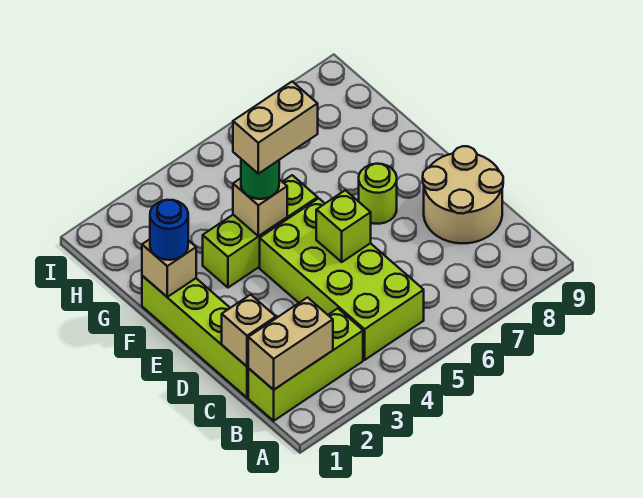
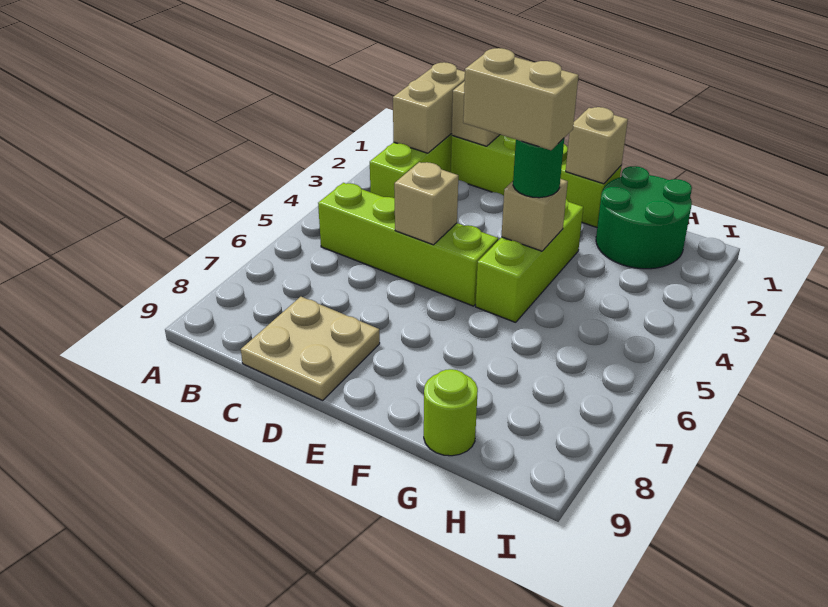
lime brick B4:E5 level 1 -> lime brick B5:E5 level 1
tan round brick C8:D9 level 1 -> tan plate C8:D9 level 1
lime brick D5 level 2 -> tan brick D5 level 2
lime round brick E7 level 1 -> lime round brick G9 level 1
blue round brick F1 level 3 -> none
tan brick F4:F5 level 4 -> tan brick E4:F4 level 4
none -> green round brick G1:H2 level 1

